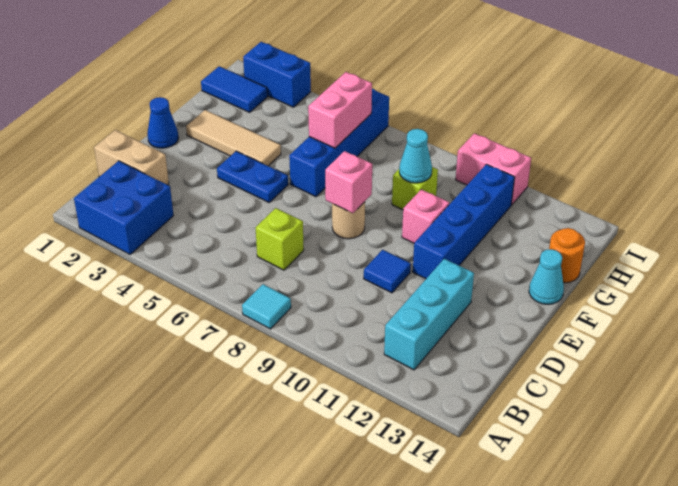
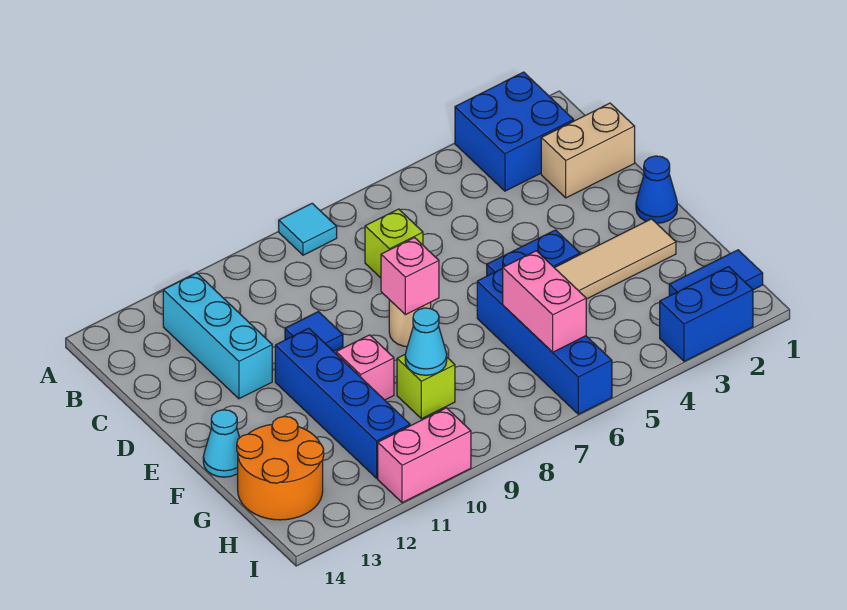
orange round brick G14 level 1 -> orange round brick G13:H14 level 1

